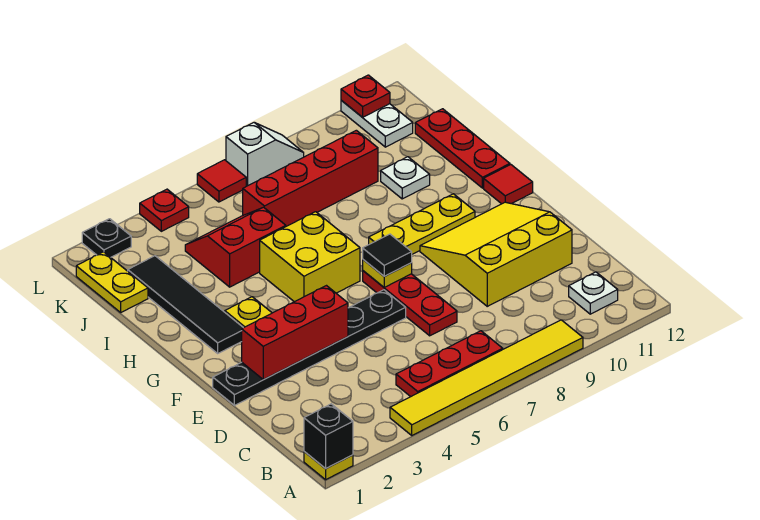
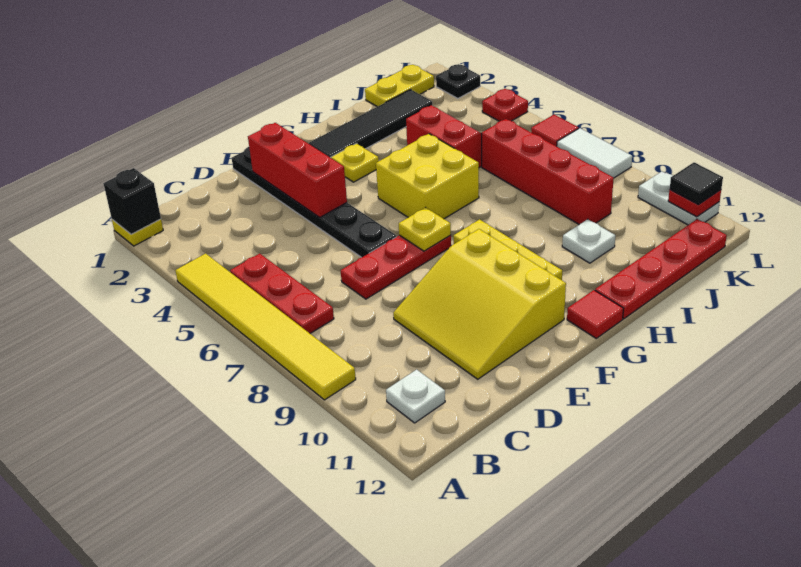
yellow slope D9:F11 level 1 top D -> yellow slope D9:F11 level 1 top F
black tile F7 level 3 -> black tile L11 level 3
red plate H12:J12 level 1 -> red plate H12:K12 level 1
white plate K11:L11 level 1 -> white plate L10:L11 level 1
white slope L7:L8 level 1 top 7 -> white tile L7:L8 level 1

